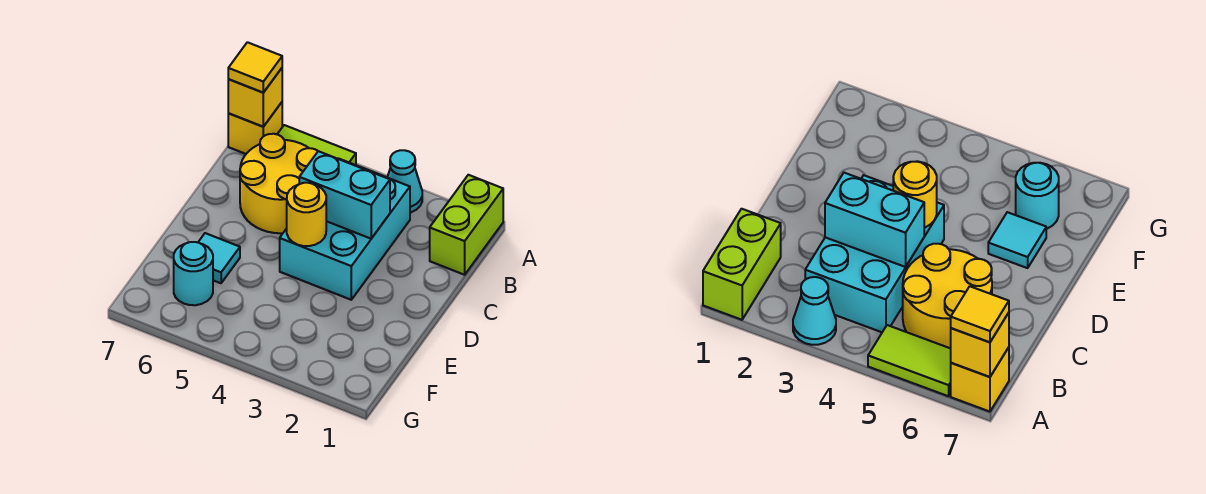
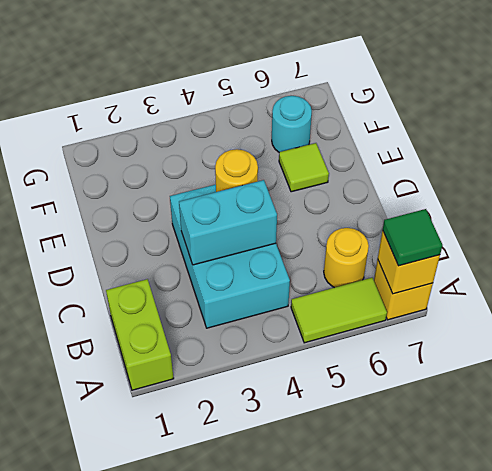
cyan cone A3 level 1 -> none
yellow tile A7 level 3 -> green tile A7 level 3
yellow round brick B5:C6 level 1 -> yellow round brick B6 level 1
cyan tile E6 level 1 -> lime tile E6 level 1

